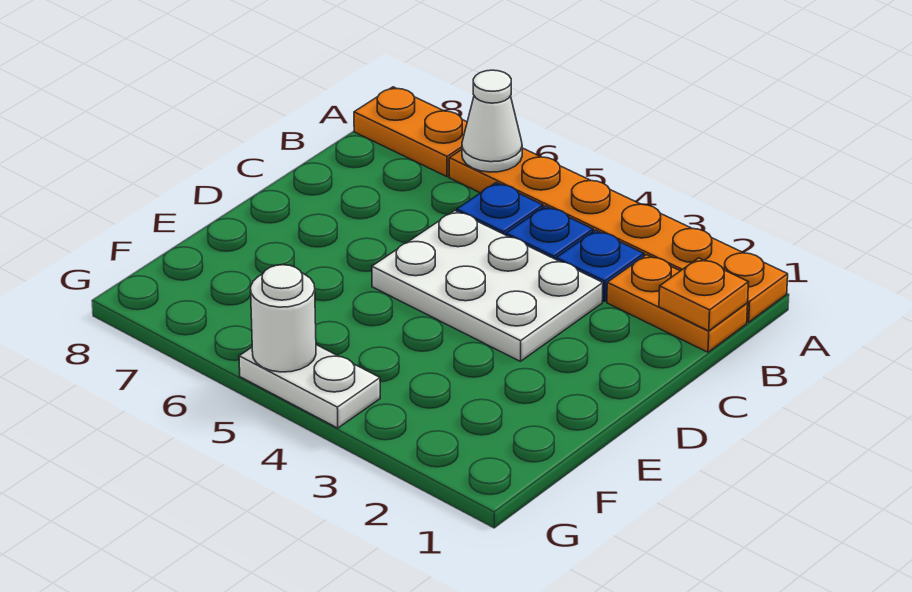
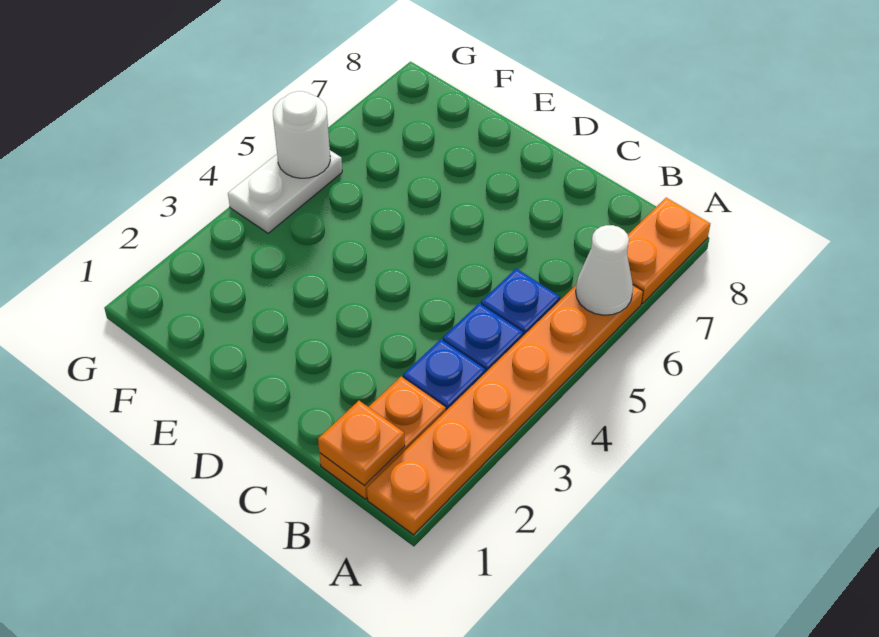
white plate C3:D5 level 1 -> none

